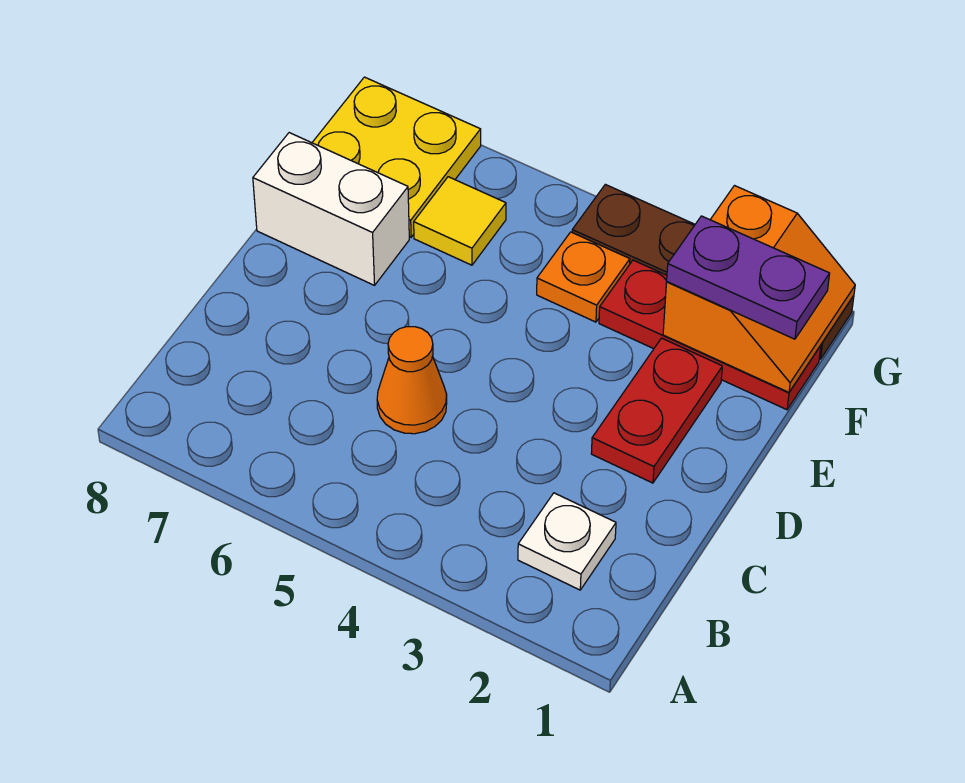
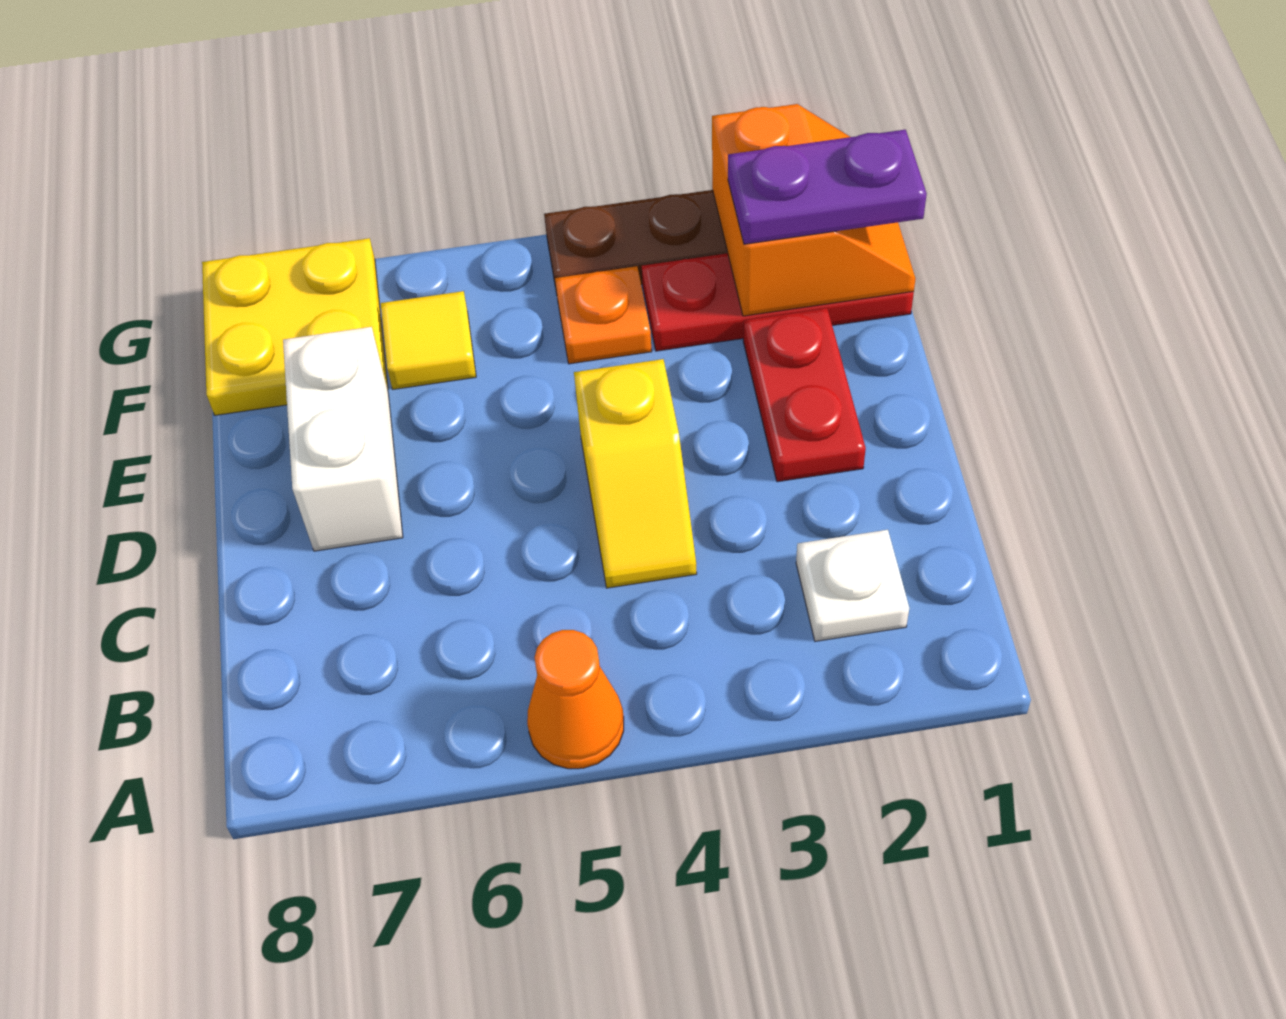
none -> yellow slope C4:D4 level 1 top D
orange cone C5 level 1 -> orange cone A5 level 1
white brick E7:E8 level 1 -> white brick D7:E7 level 1

